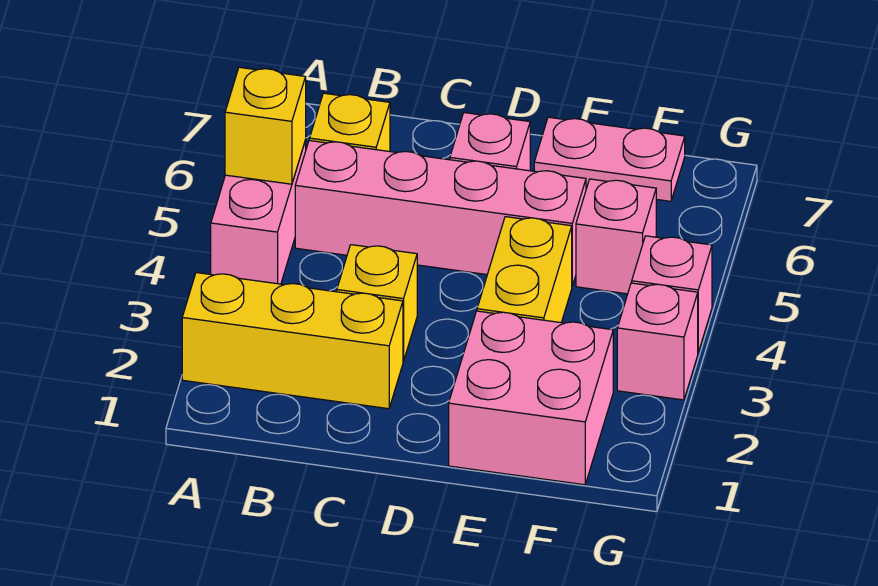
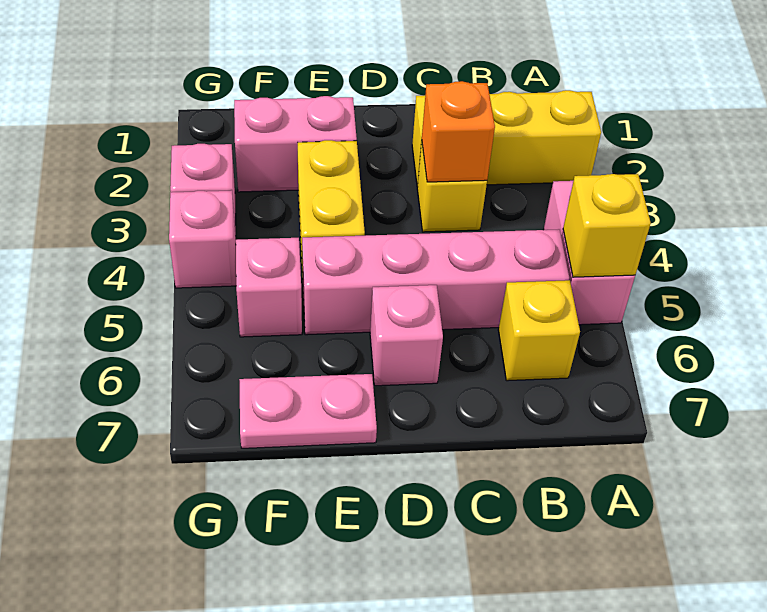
none -> orange brick C3 level 2
pink brick E1:F2 level 1 -> pink brick E2:F2 level 1

